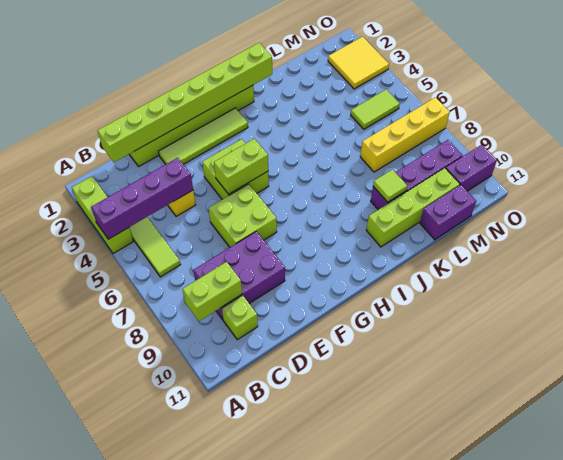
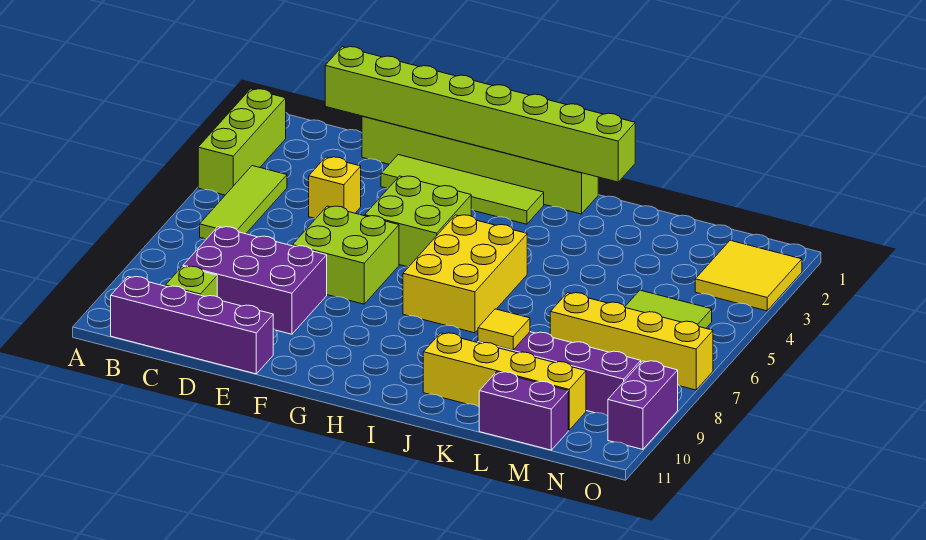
purple brick A4:D4 level 2 -> purple brick B11:E11 level 1
lime brick B9:C9 level 2 -> none
lime brick F5:G5 level 2 -> none
none -> yellow brick H5:I7 level 1
lime brick J10:M10 level 1 -> yellow brick J10:M10 level 1
lime tile K9 level 2 -> yellow tile K9 level 2
purple brick N10:O10 level 1 -> purple brick O9:O10 level 1

